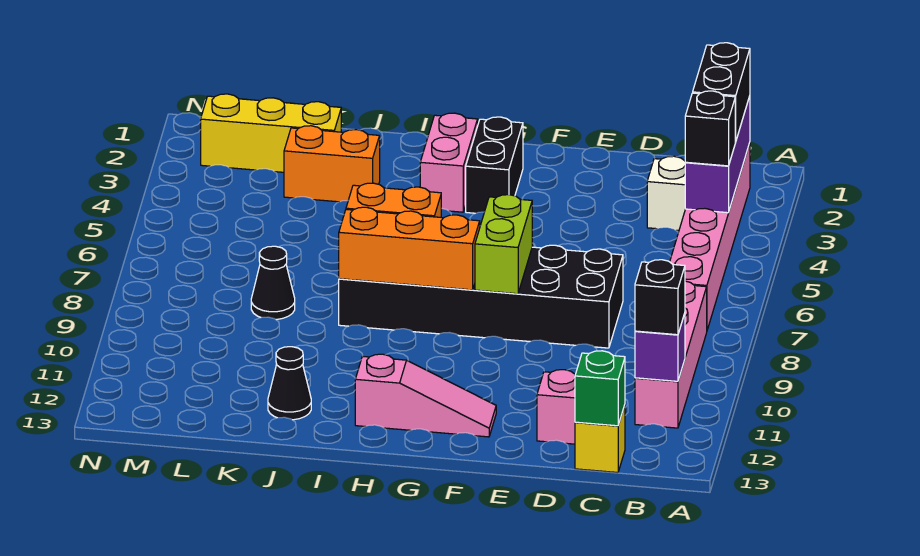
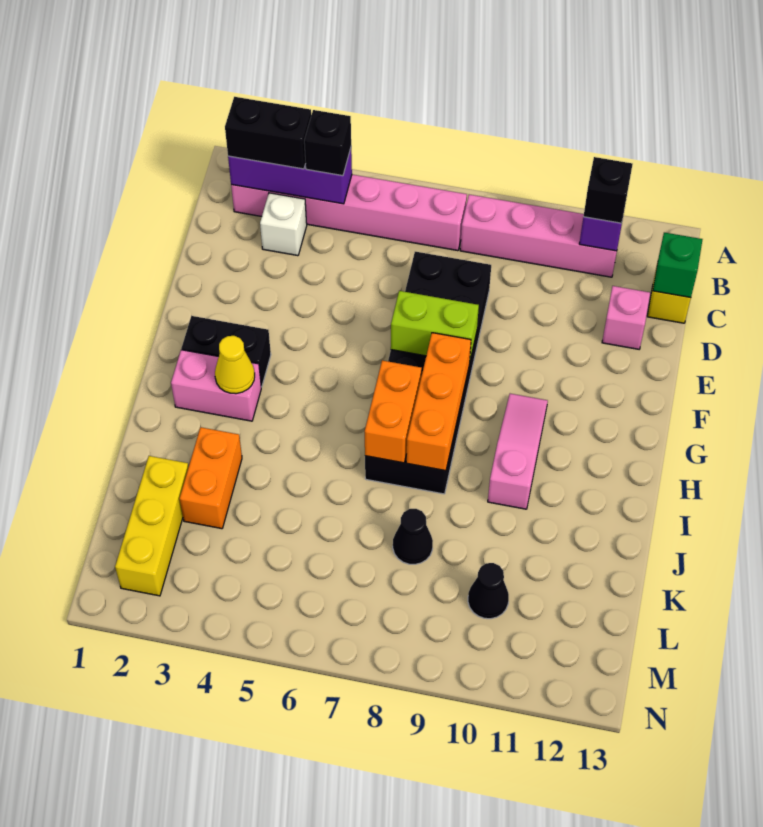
pink slope F12:H12 level 1 top H -> pink slope G10:I10 level 1 top I
none -> yellow cone H3 level 2
black cone J12 level 1 -> black cone L10 level 1

